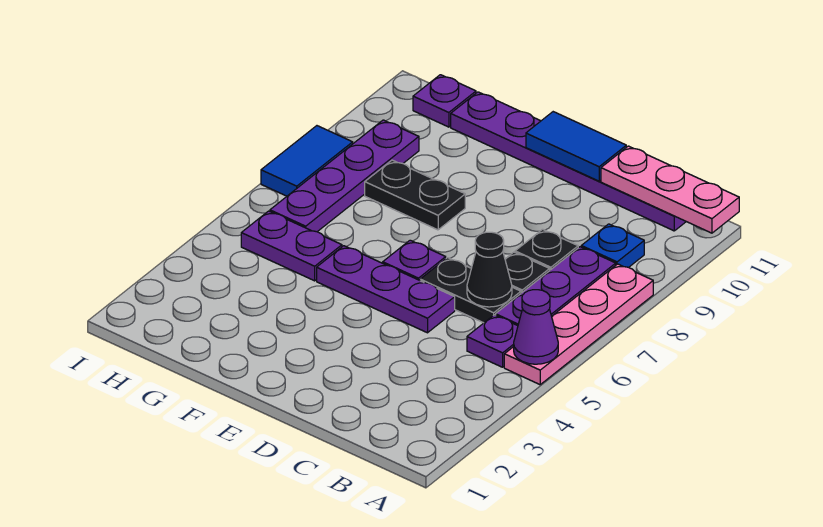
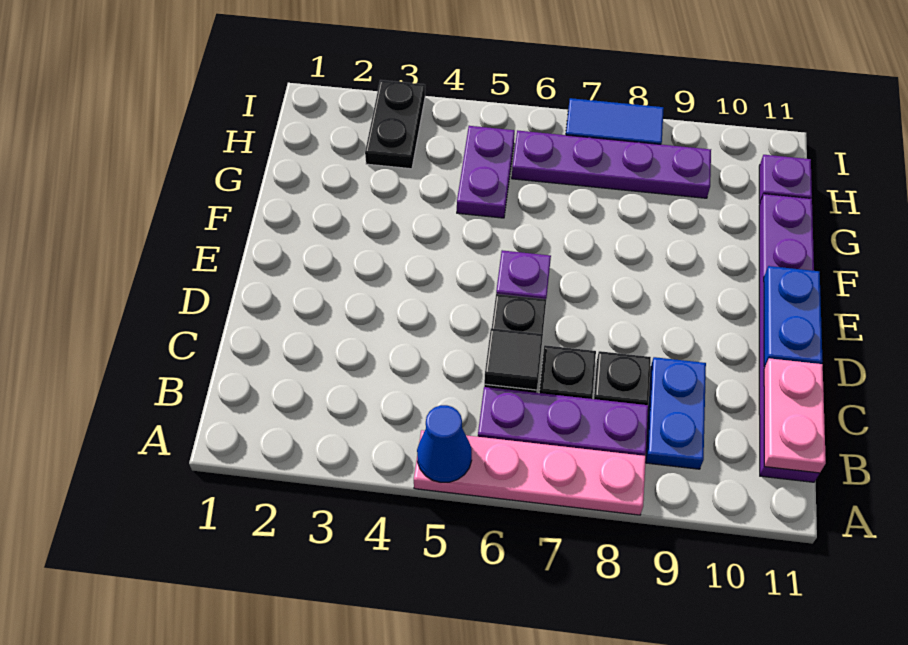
purple cone A5 level 2 -> blue cone A5 level 2
pink plate A11:C11 level 2 -> pink plate B11:C11 level 2
purple plate B5 level 1 -> none
blue plate B9 level 1 -> blue plate B9:C9 level 1
black cone C6 level 2 -> black tile C6 level 2
purple plate D5:F5 level 1 -> none
blue tile D11:E11 level 2 -> blue plate D11:E11 level 2
black plate F8:G8 level 1 -> black plate H3:I3 level 1

